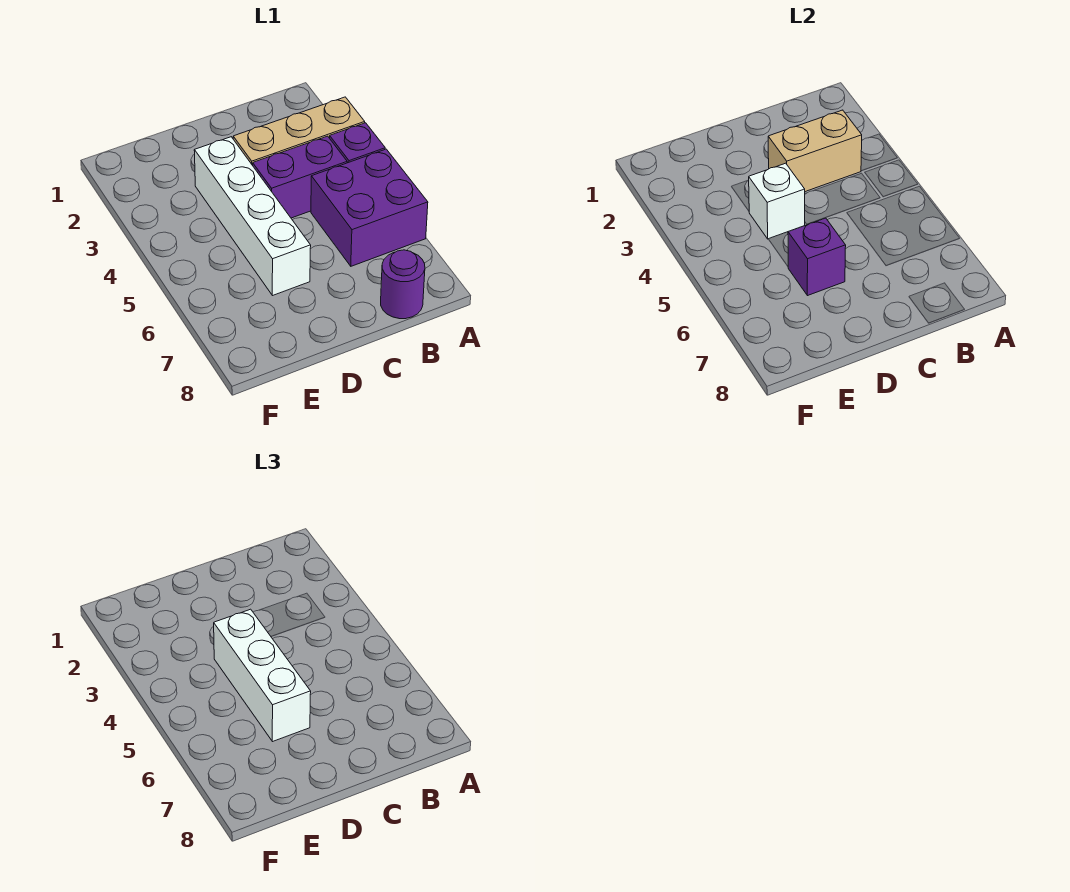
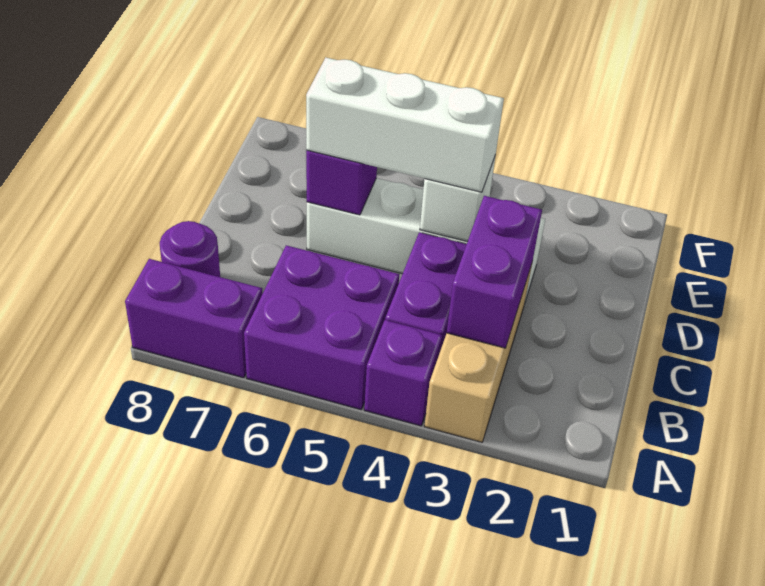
none -> purple brick A7:A8 level 1
tan brick B3:C3 level 2 -> purple brick B3:C3 level 2

